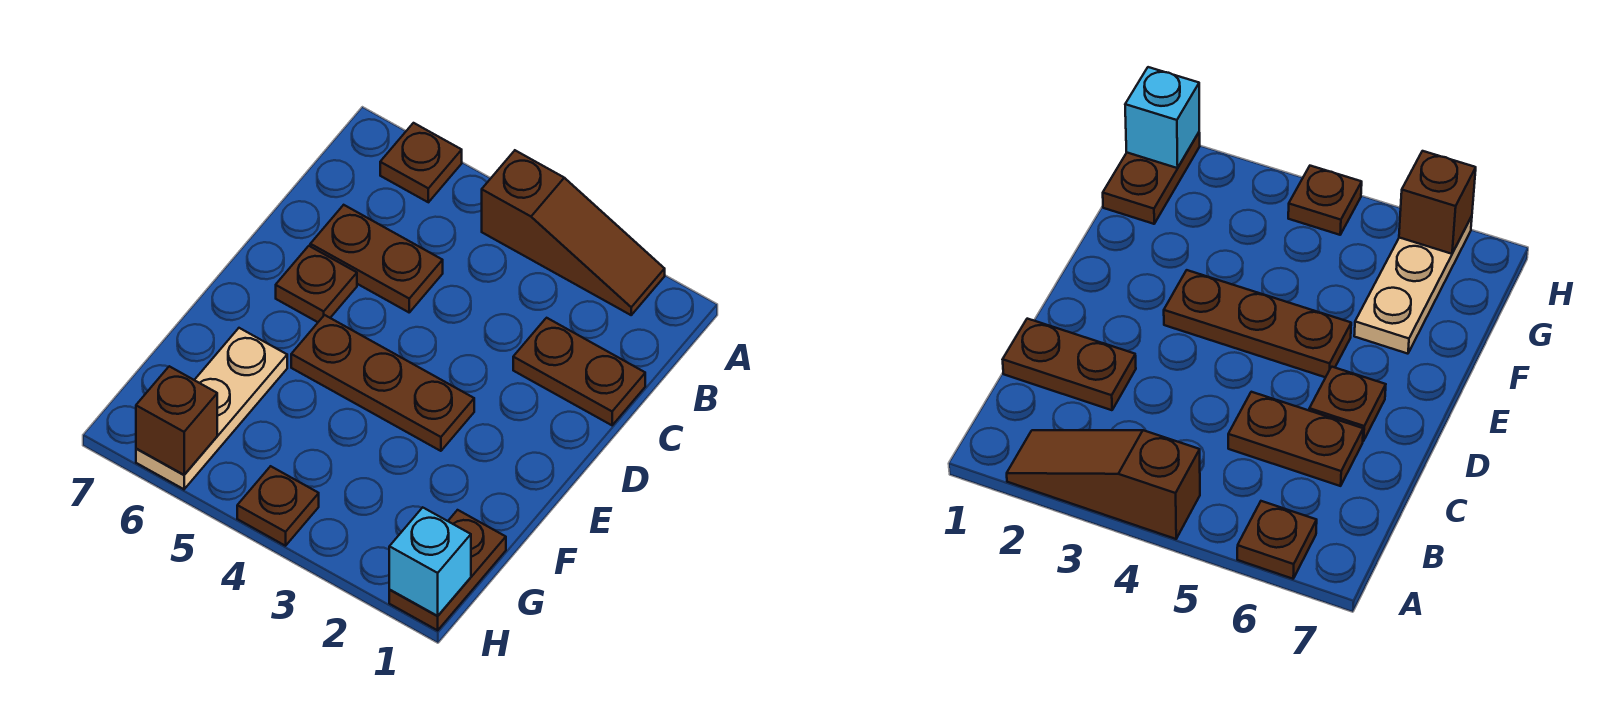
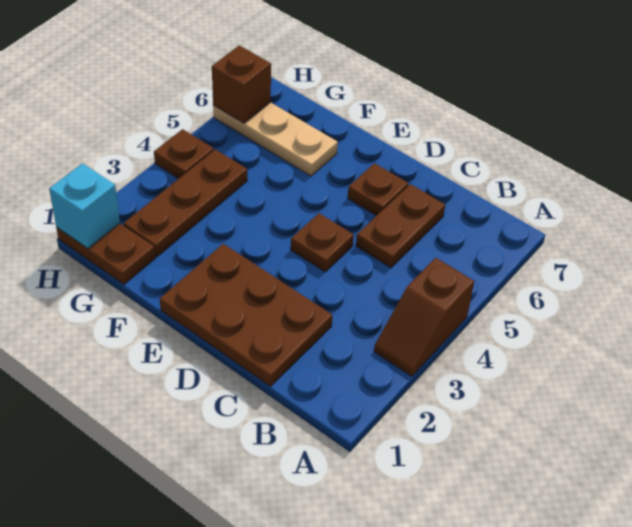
brown slope A2:A4 level 1 top 4 -> brown slope A3:A4 level 1 top 4
brown plate A6 level 1 -> brown plate D4 level 1
brown plate C1:C2 level 1 -> brown plate C1:E2 level 1
brown plate E3:E5 level 1 -> brown plate G2:G4 level 1

